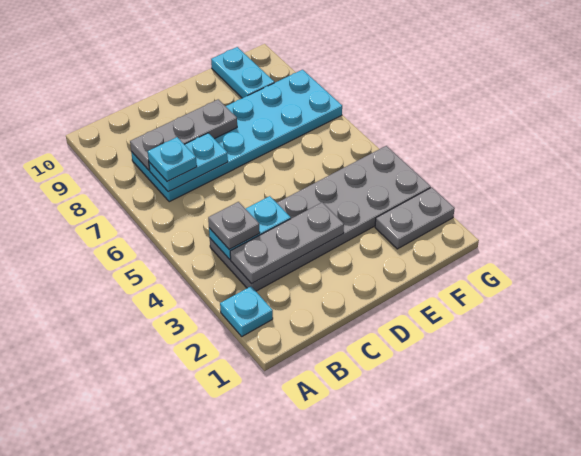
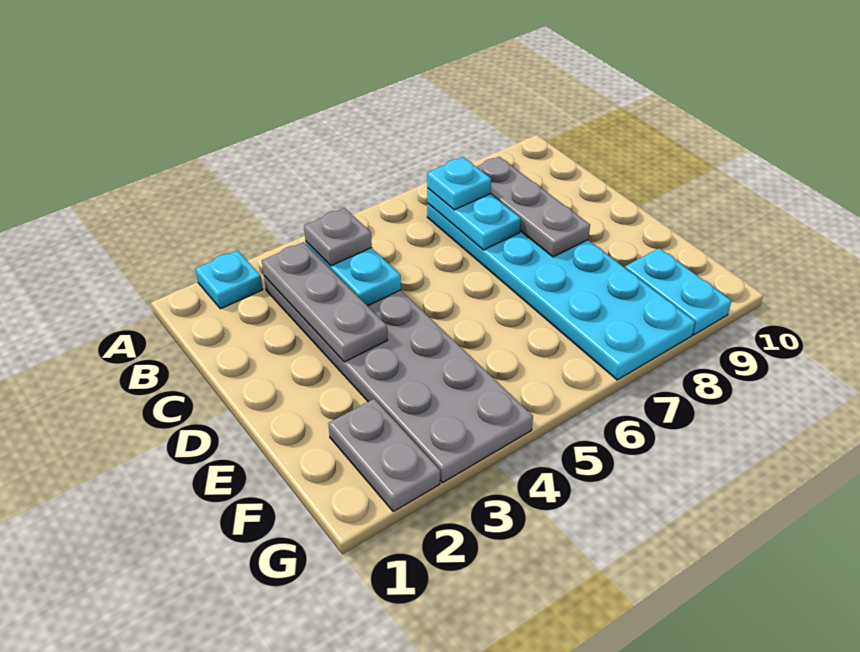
cyan plate F9:F10 level 1 -> cyan plate F9:G9 level 1

